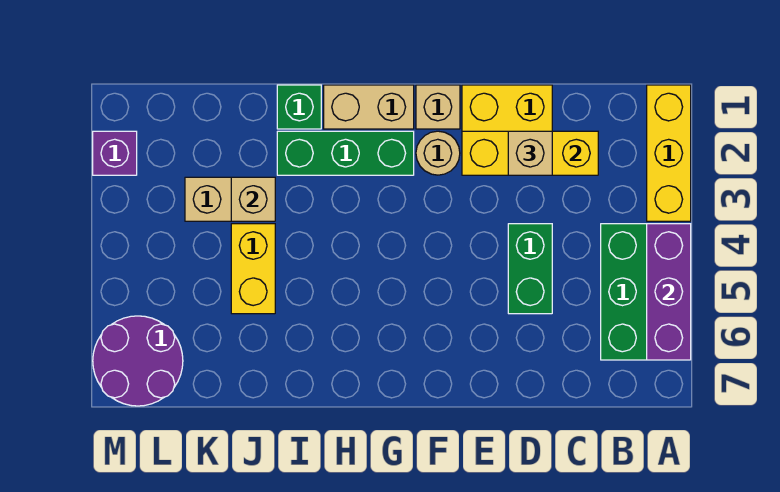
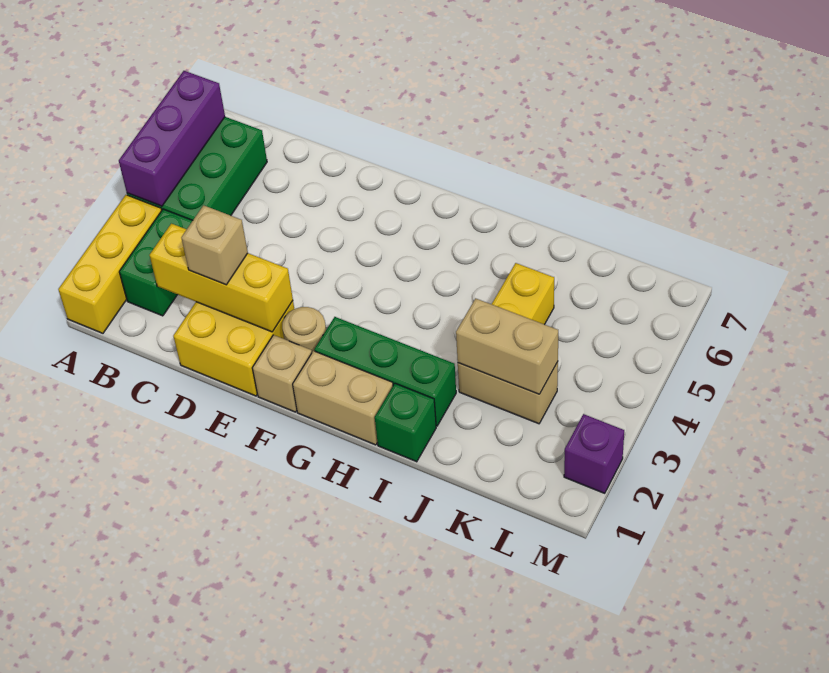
green brick D4:D5 level 1 -> green brick B2:B3 level 1
tan brick J3 level 2 -> tan brick J3:K3 level 2
purple round brick L6:M7 level 1 -> none

